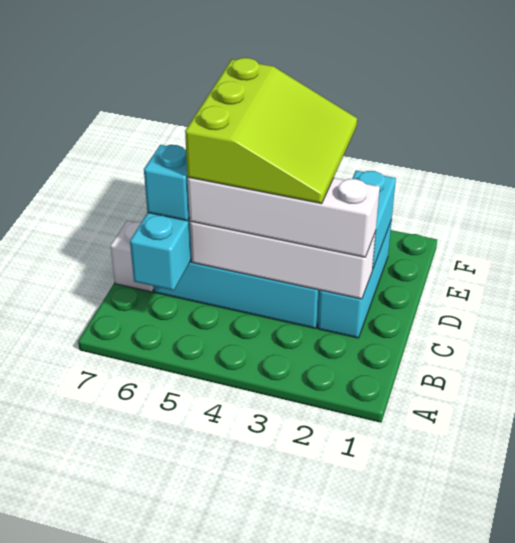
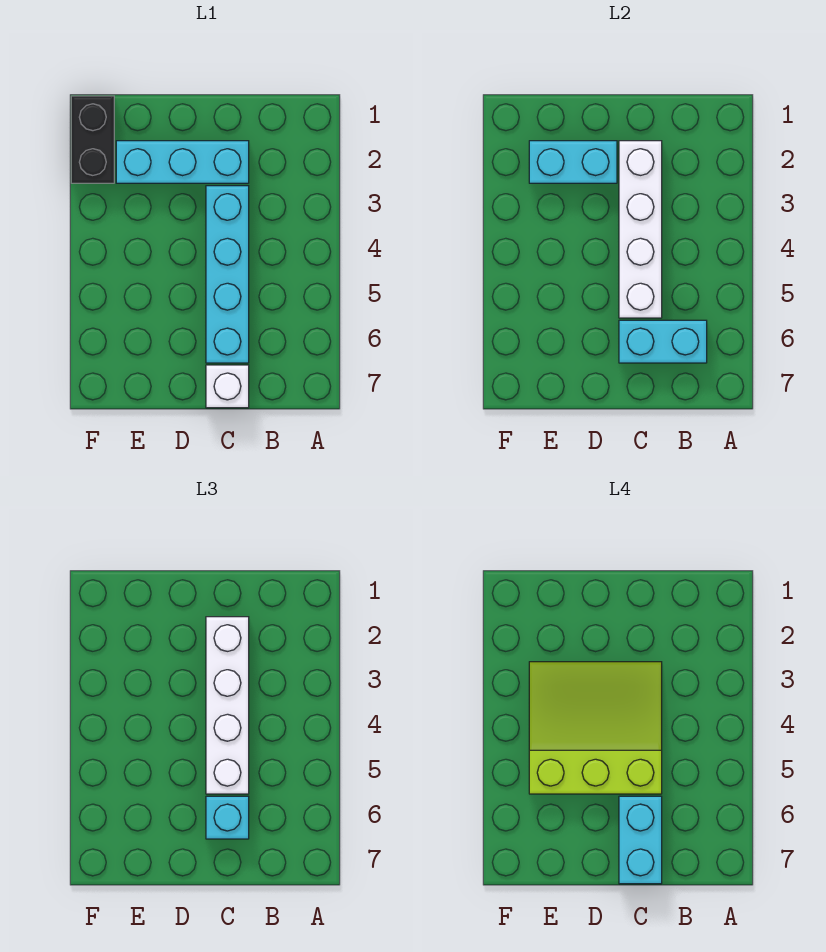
none -> cyan brick C6:C7 level 4
none -> black brick F1:F2 level 1

